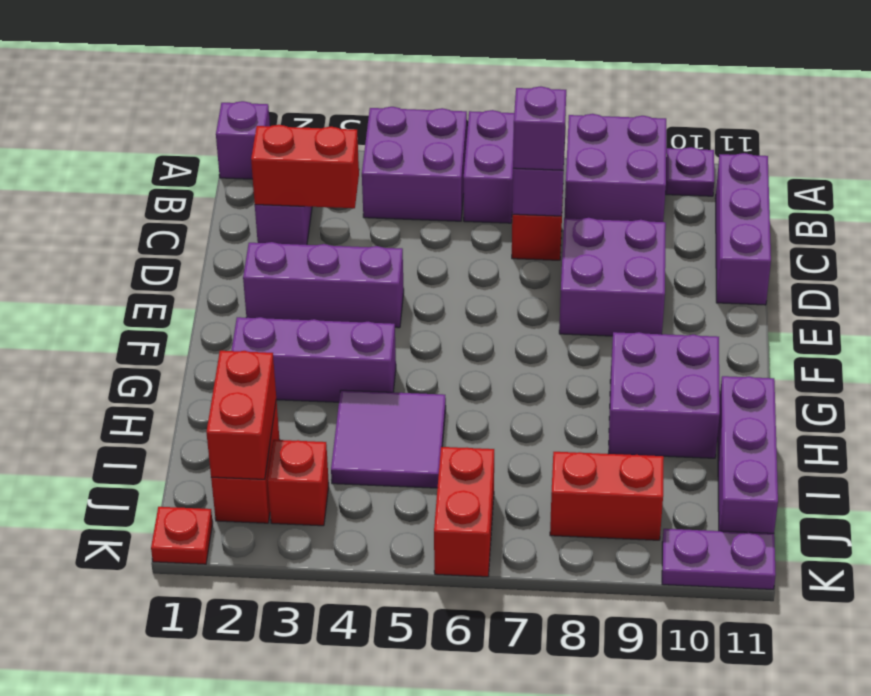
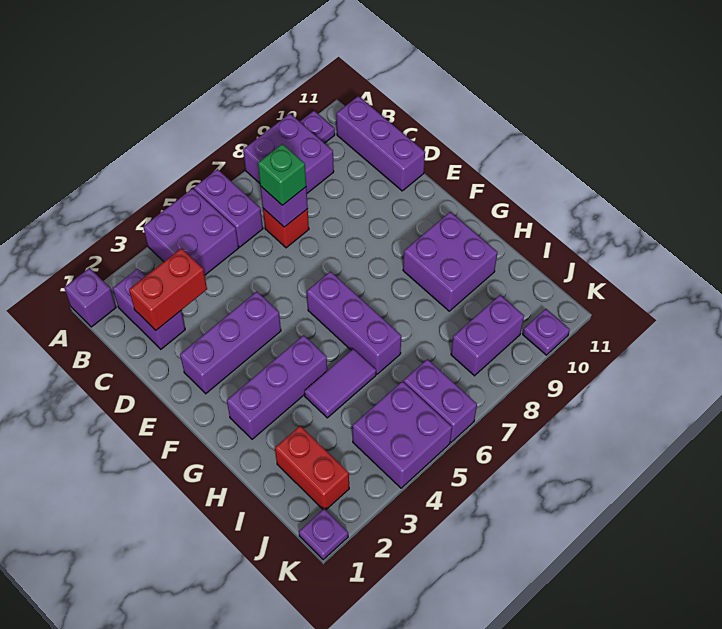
purple brick C7 level 3 -> green brick C7 level 3
purple brick D8:E9 level 1 -> purple brick J4:K5 level 1
purple tile H4:I5 level 1 -> purple tile H4:H5 level 1
purple brick H11:J11 level 1 -> purple brick F6:H6 level 1
red brick I2:J2 level 2 -> none
red brick J3 level 1 -> none
red brick J6:K6 level 1 -> purple brick J6:K6 level 1
red brick J8:J9 level 1 -> purple brick J8:J9 level 1
red plate K1 level 1 -> purple plate K1 level 1
purple plate K10:K11 level 1 -> purple plate K10 level 1

